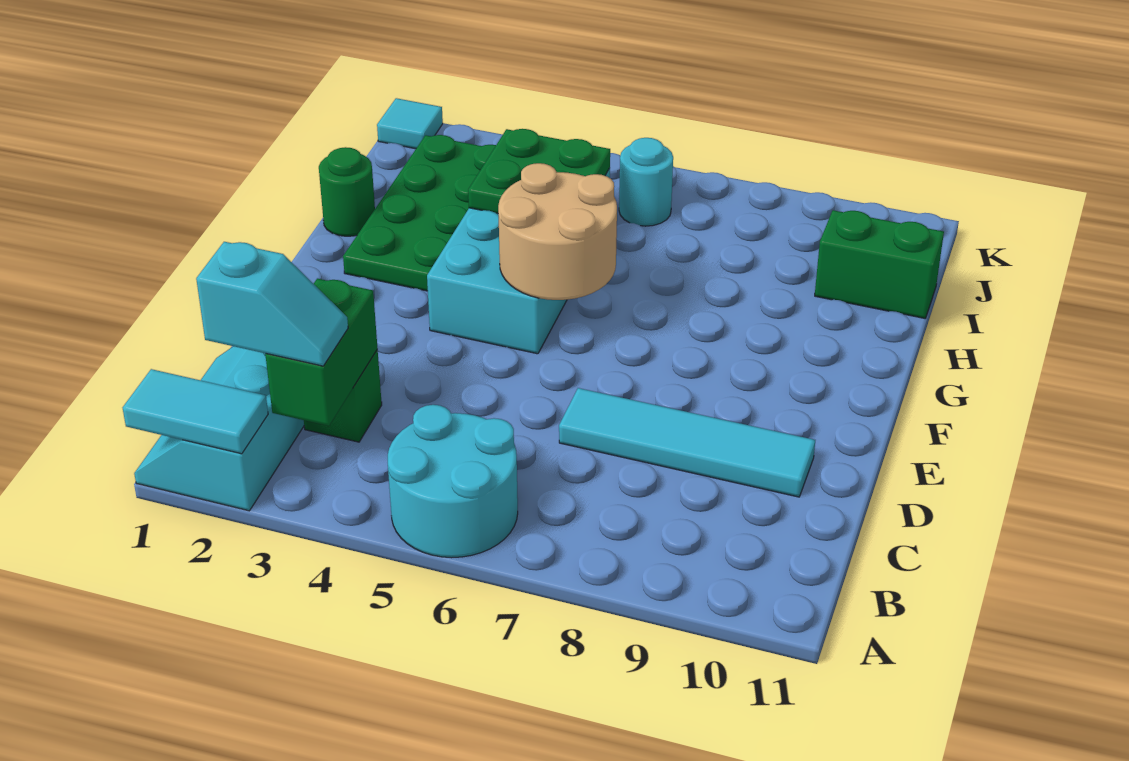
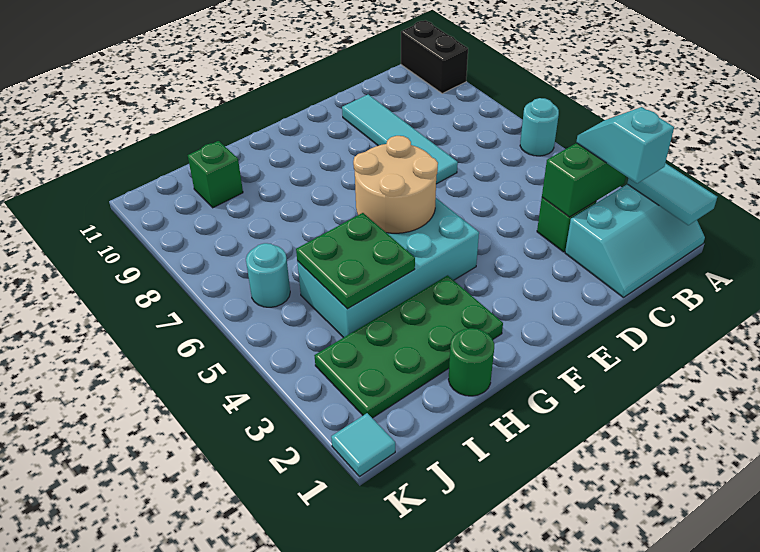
cyan round brick A5:B6 level 1 -> cyan round brick A6 level 1
none -> black brick A10:A11 level 1
green brick I10:I11 level 1 -> green brick I10 level 1

